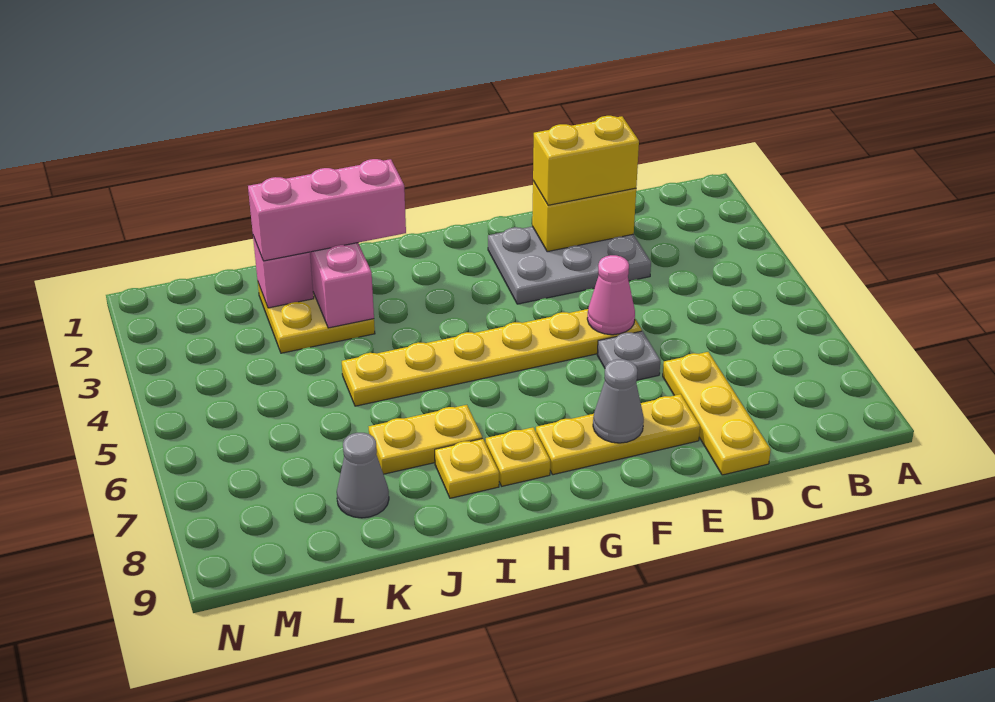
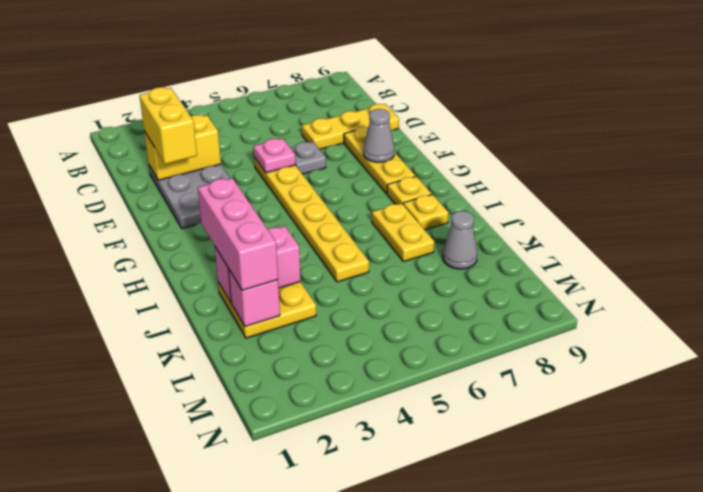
yellow brick D2:E2 level 2 -> yellow brick D2:D3 level 2
pink cone E5 level 2 -> pink plate E5 level 2

